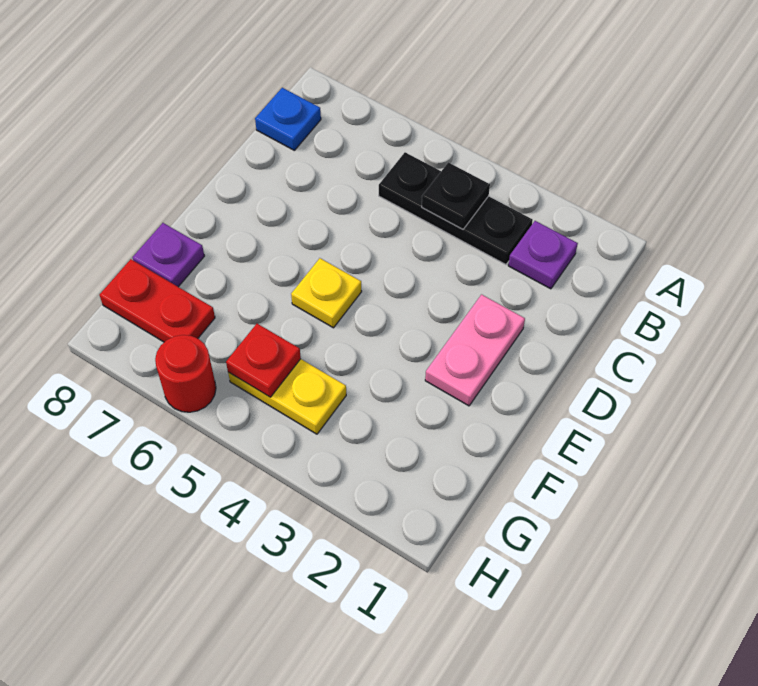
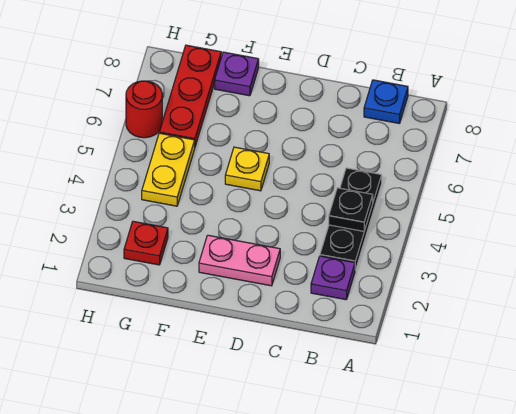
red plate G5 level 2 -> red plate G2 level 1
red plate G7:G8 level 1 -> red plate G6:G8 level 1

